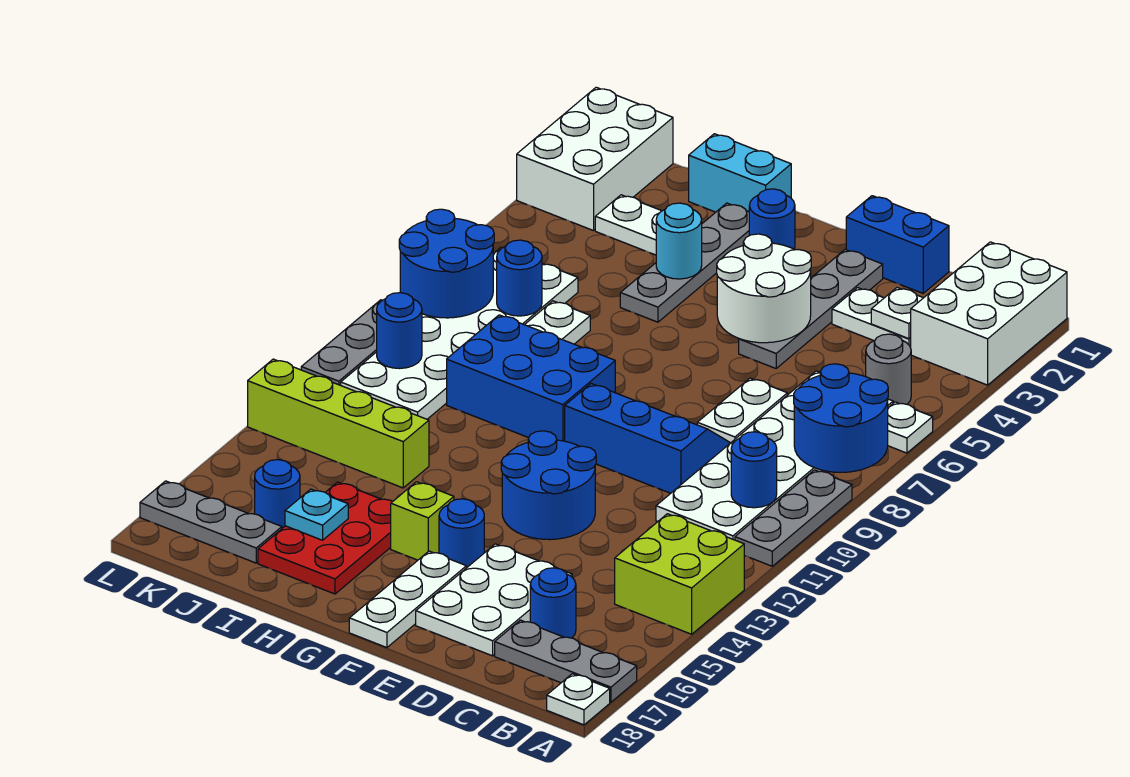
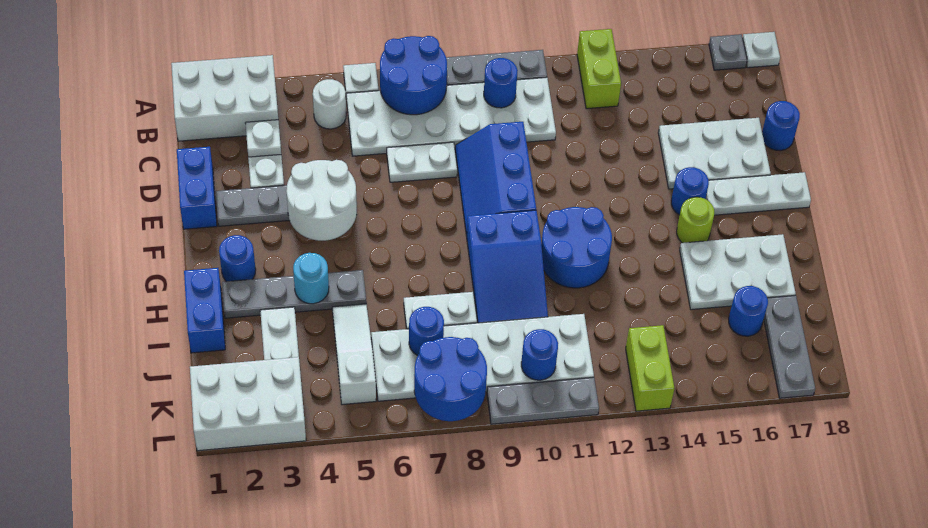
lime brick A13:B14 level 1 -> lime brick A13:B13 level 1
grey plate A17:C17 level 1 -> grey plate A17 level 1
grey round brick B5 level 1 -> white round brick B5 level 1
blue round brick C16 level 1 -> blue round brick D18 level 1
blue round brick E12:F13 level 1 -> blue round brick G11:H12 level 1
blue brick G9:I10 level 1 -> blue slope G9:I10 level 1 top G
lime brick G15 level 1 -> lime round brick G15 level 1
cyan brick H1:I1 level 1 -> blue brick H1:I1 level 1
red plate H15:I17 level 1 -> white plate H15:I17 level 1
none -> white slope I5:K5 level 1 top K
lime brick I13:L13 level 1 -> lime brick K13:L13 level 1
cyan plate I16 level 2 -> none

